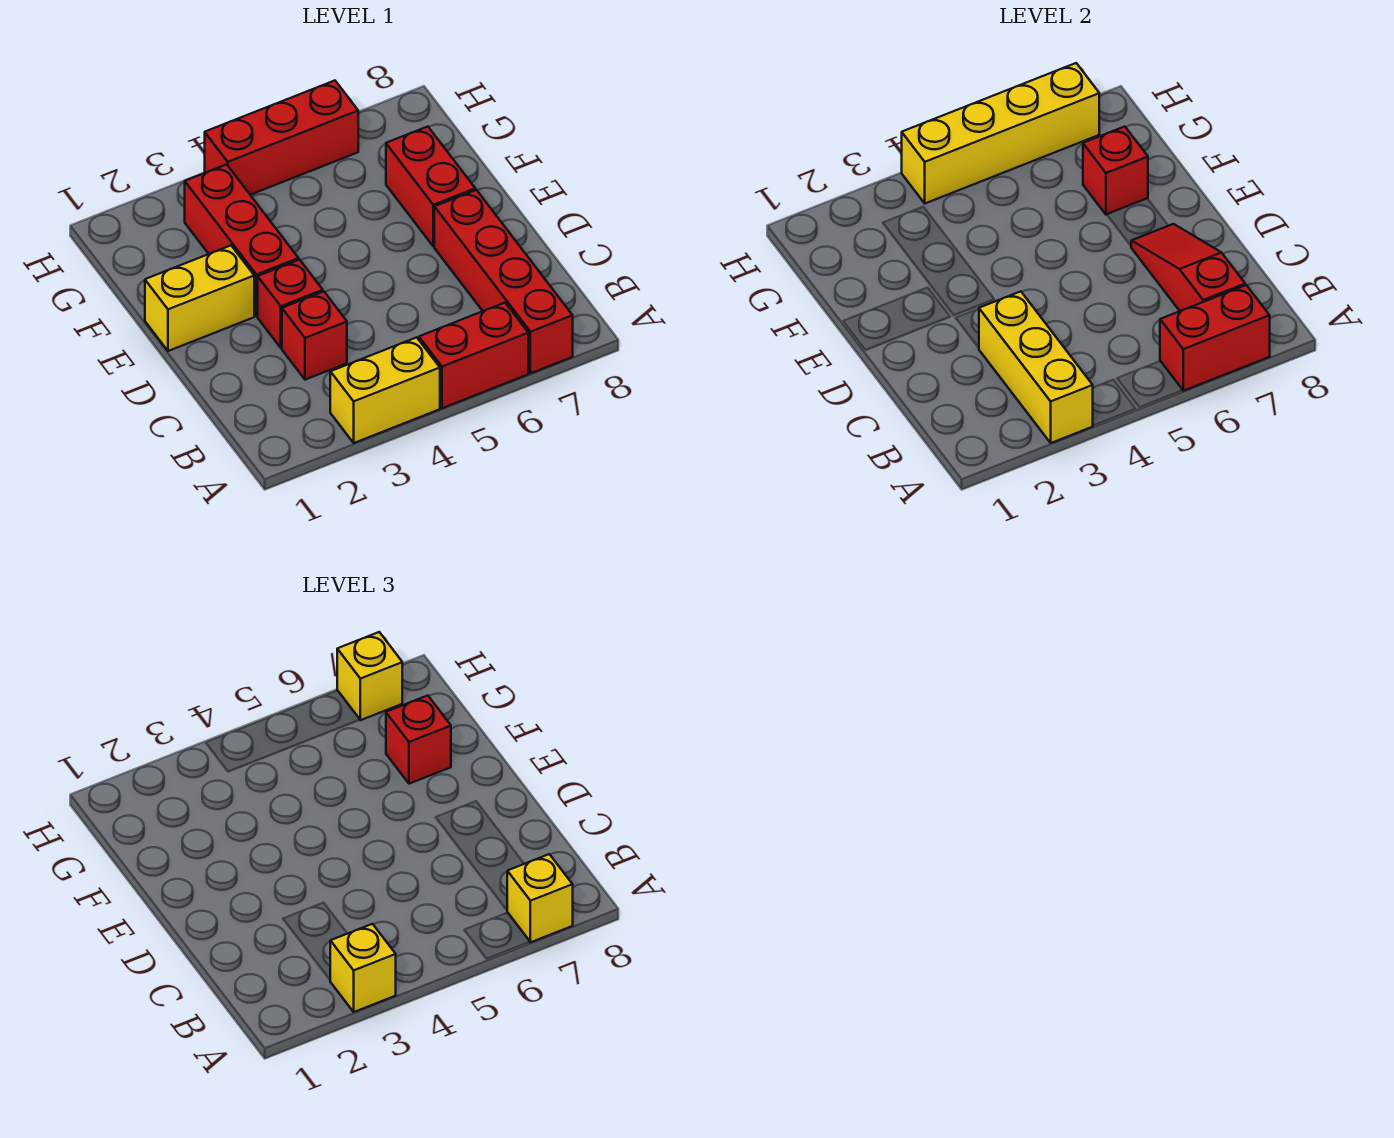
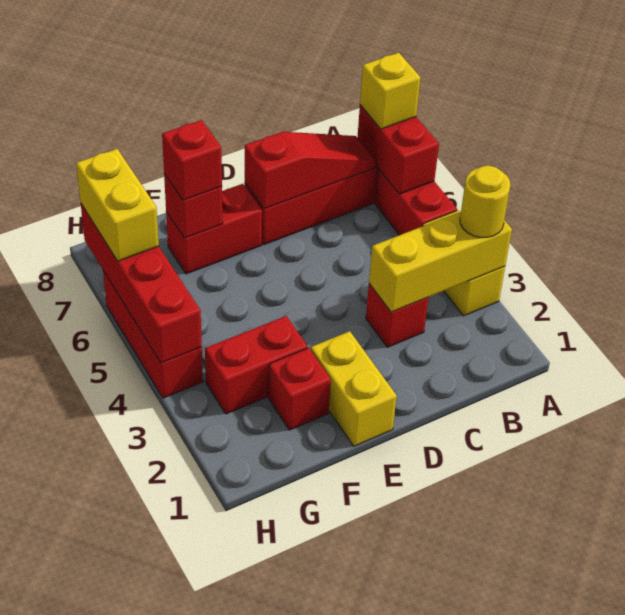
yellow brick A3 level 3 -> yellow round brick A3 level 3
red slope B7:D7 level 2 top B -> red slope B7:D7 level 2 top D
red brick D3 level 1 -> red brick F2 level 1
red brick E3:G3 level 1 -> red brick F3:G3 level 1
yellow brick H4:H7 level 2 -> red brick H4:H7 level 2
yellow brick H7 level 3 -> yellow brick H6:H7 level 3

